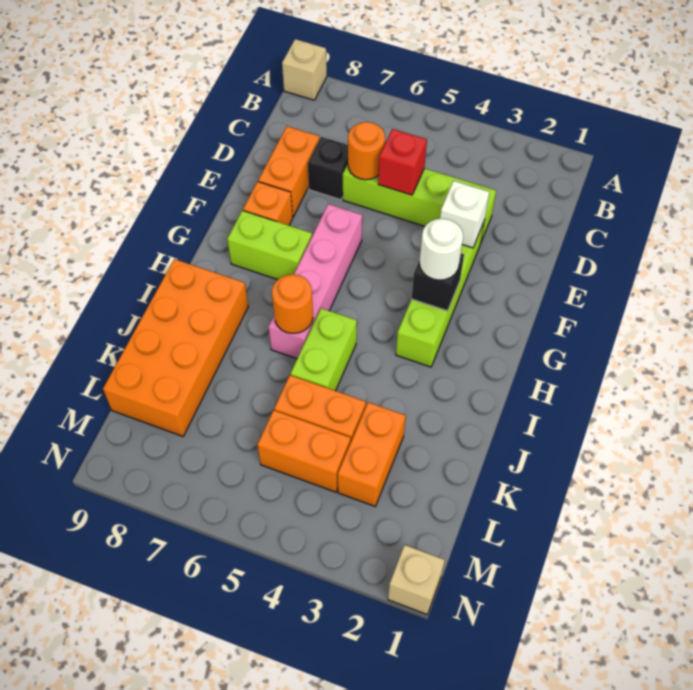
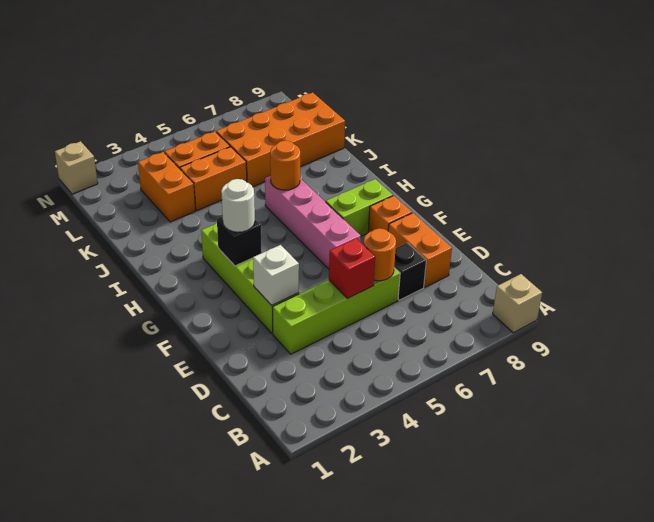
lime brick I5:J5 level 1 -> none
orange brick I8:L9 level 1 -> orange brick K6:L9 level 1

